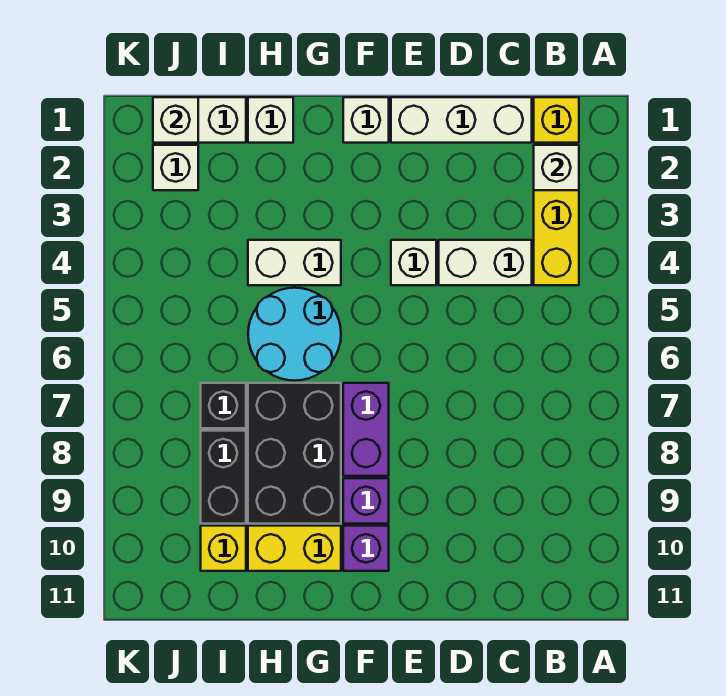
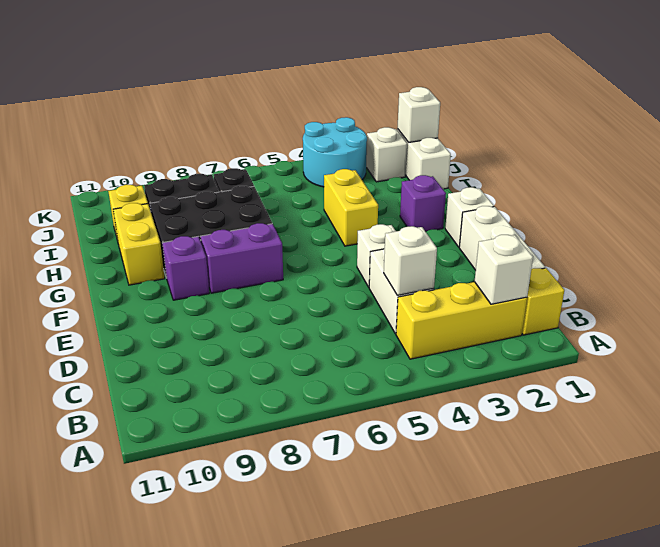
purple brick F10 level 1 -> purple brick G2 level 1
white brick G4:H4 level 1 -> yellow brick G4:H4 level 1
cyan round brick G5:H6 level 1 -> cyan round brick J3:K4 level 1
white brick H1 level 1 -> white brick C4 level 2

